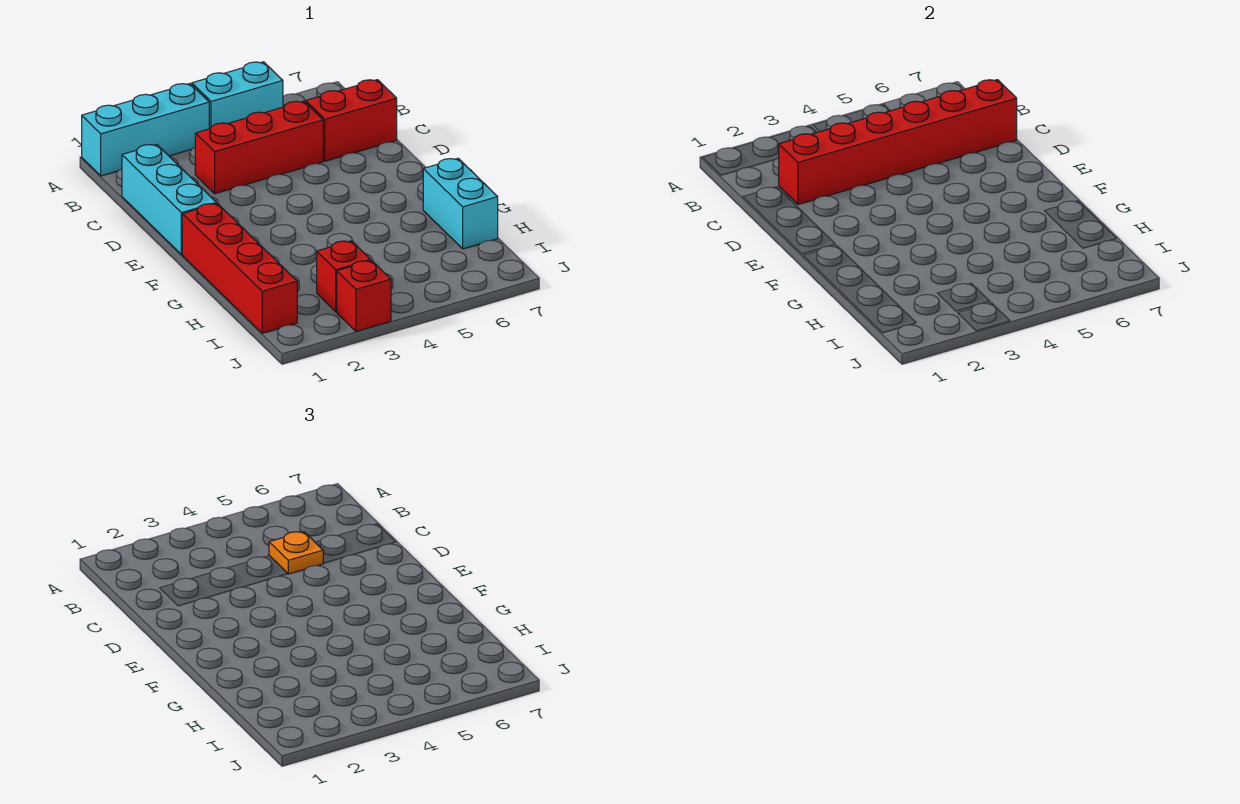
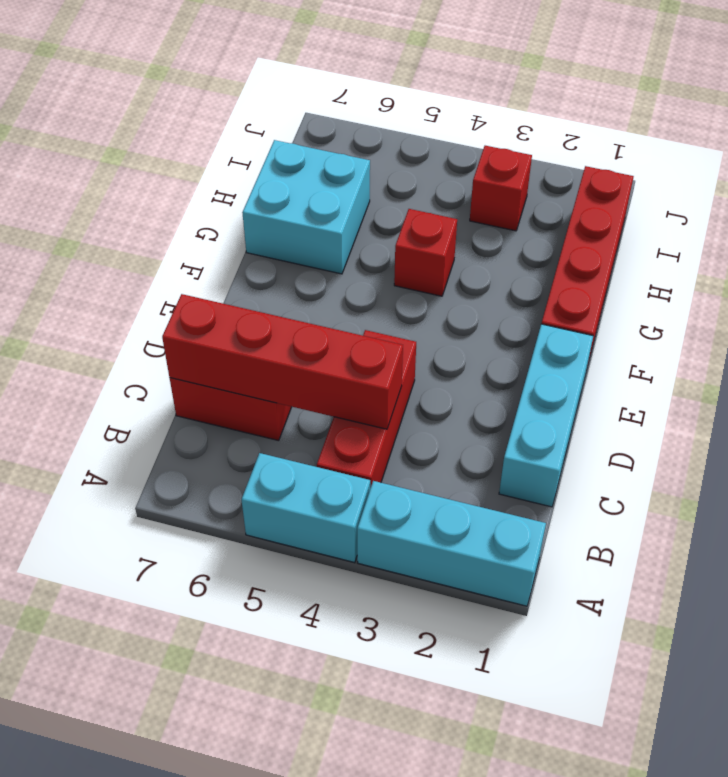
red brick C2:C7 level 2 -> red brick C4:C7 level 2
red brick C3:C5 level 1 -> red brick B4:D4 level 1
orange plate C5 level 3 -> none
cyan brick G7:H7 level 1 -> cyan brick G6:H7 level 1
red brick J3 level 1 -> red brick G4 level 1

